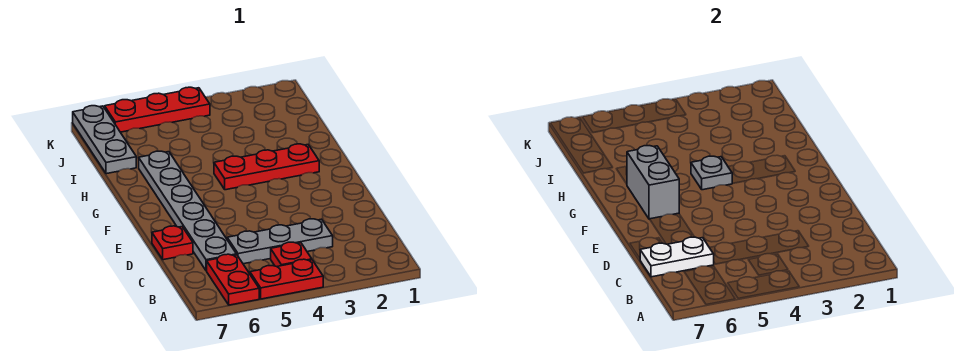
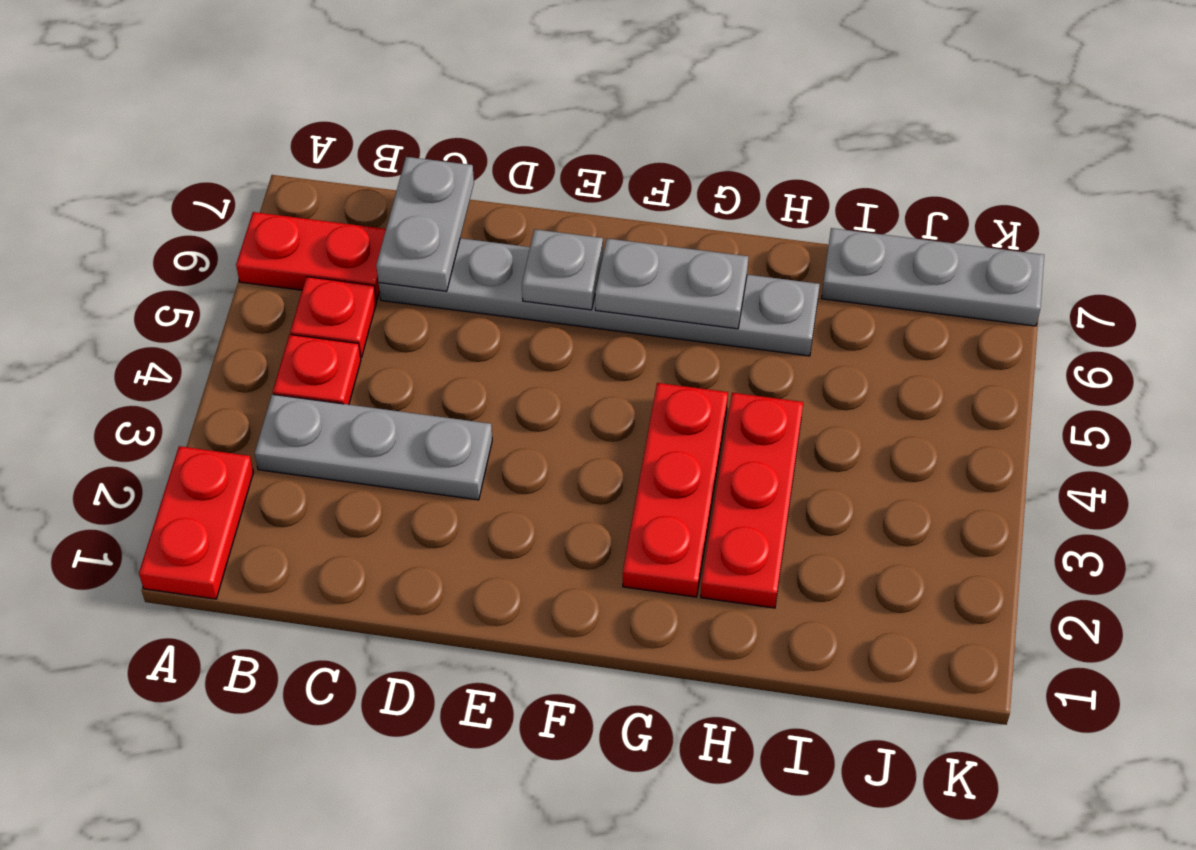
red plate A4:A5 level 1 -> red plate A1:A2 level 1
grey plate C3:C5 level 1 -> grey plate B3:D3 level 1
white plate C6:C7 level 2 -> grey plate C6:C7 level 2
red plate D7 level 1 -> red plate B5 level 1
grey brick F6:G6 level 2 -> grey plate F6:G6 level 2
grey plate G4 level 2 -> grey plate E6 level 2
red plate K4:K6 level 1 -> red plate H2:H4 level 1

